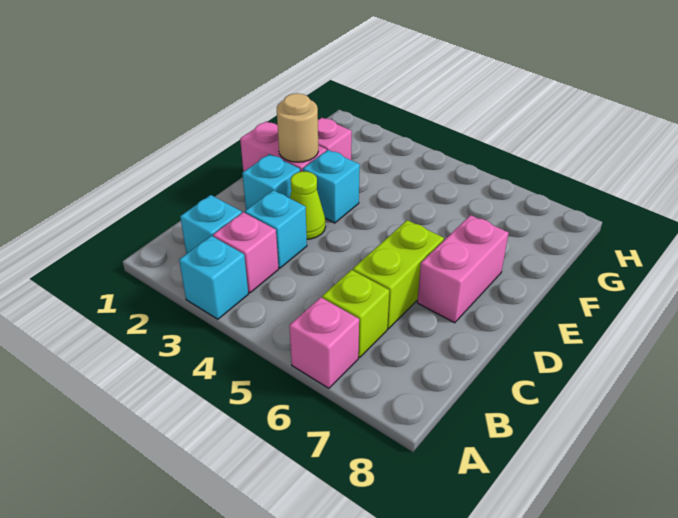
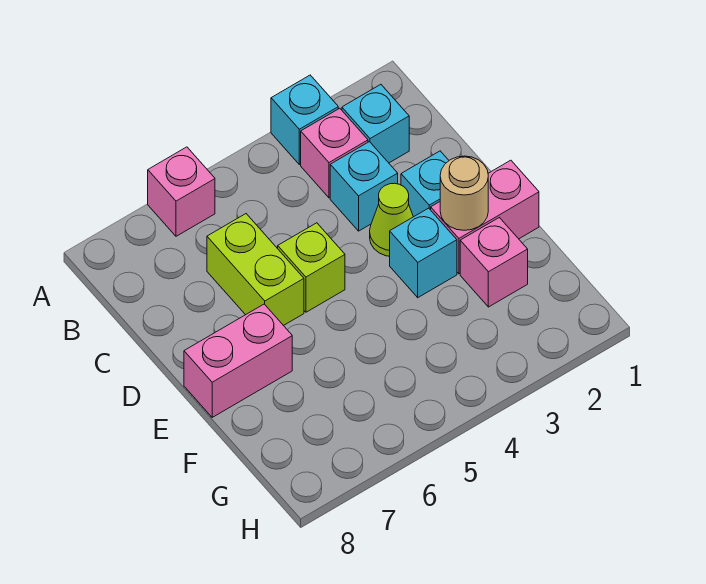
lime brick B6 level 1 -> lime brick D5 level 1
pink brick D7:E7 level 1 -> pink brick E7:E8 level 1

